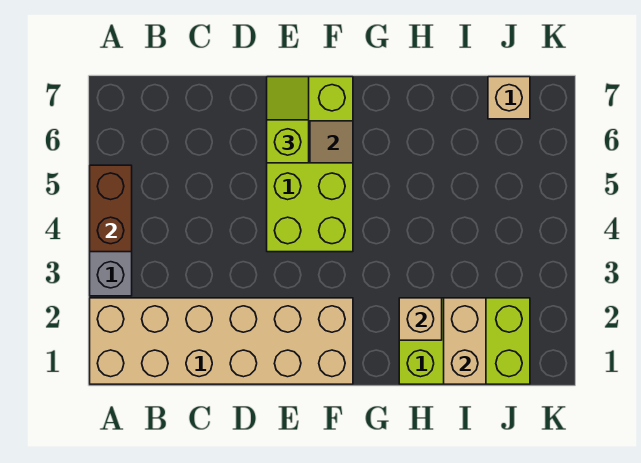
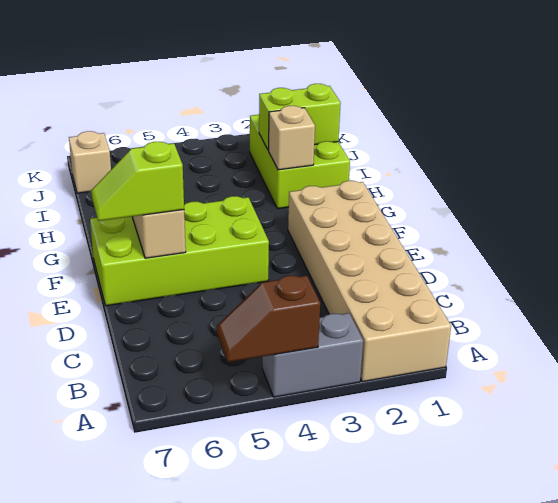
brown brick A4:A5 level 2 -> brown slope A4:A5 level 2 top 4
tan brick I1:I2 level 2 -> lime brick I1:I2 level 2

